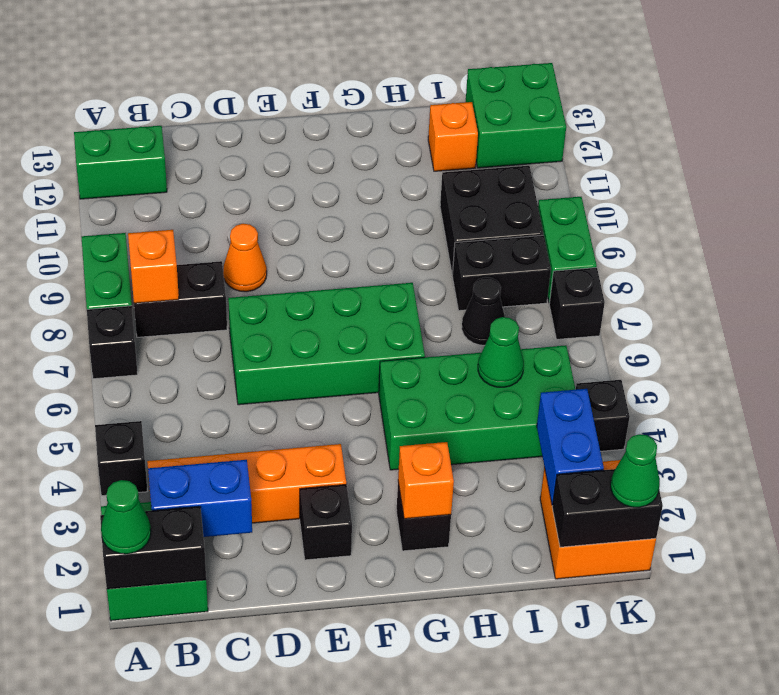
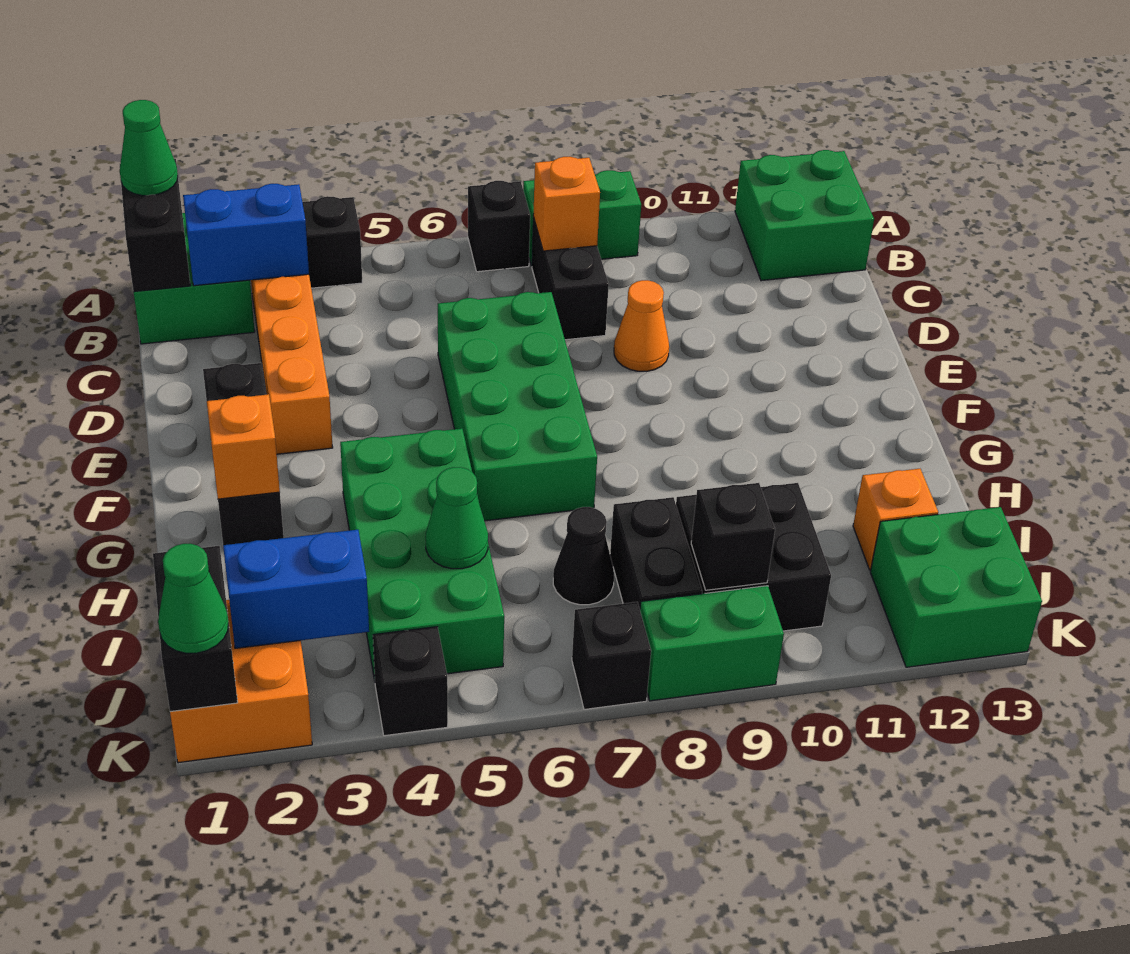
green brick A12:B12 level 1 -> green brick A12:B13 level 1
blue brick B2:C2 level 2 -> blue brick B2:B3 level 2
none -> black brick J9 level 2

